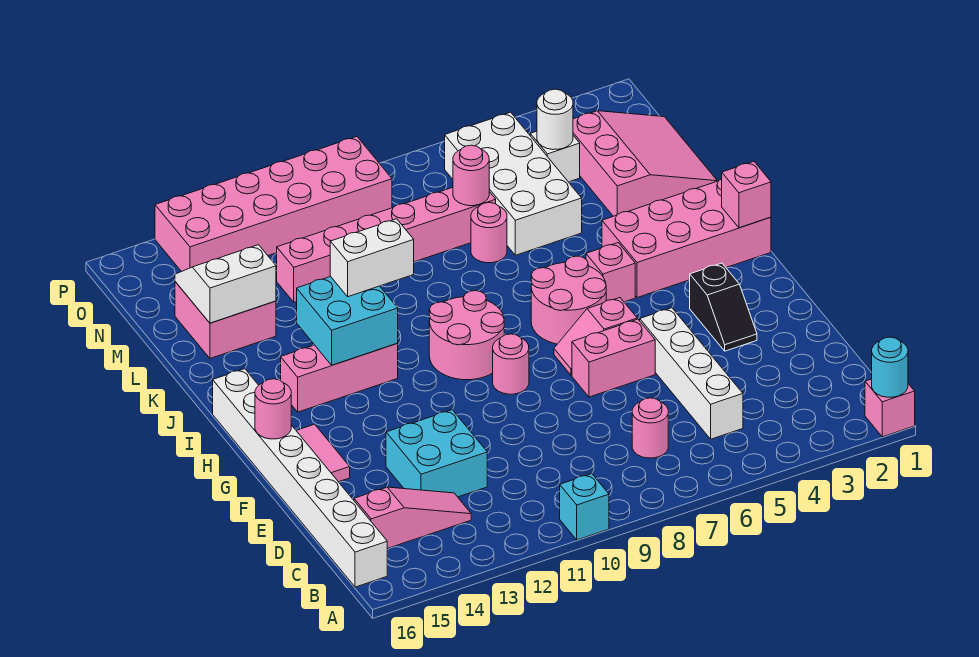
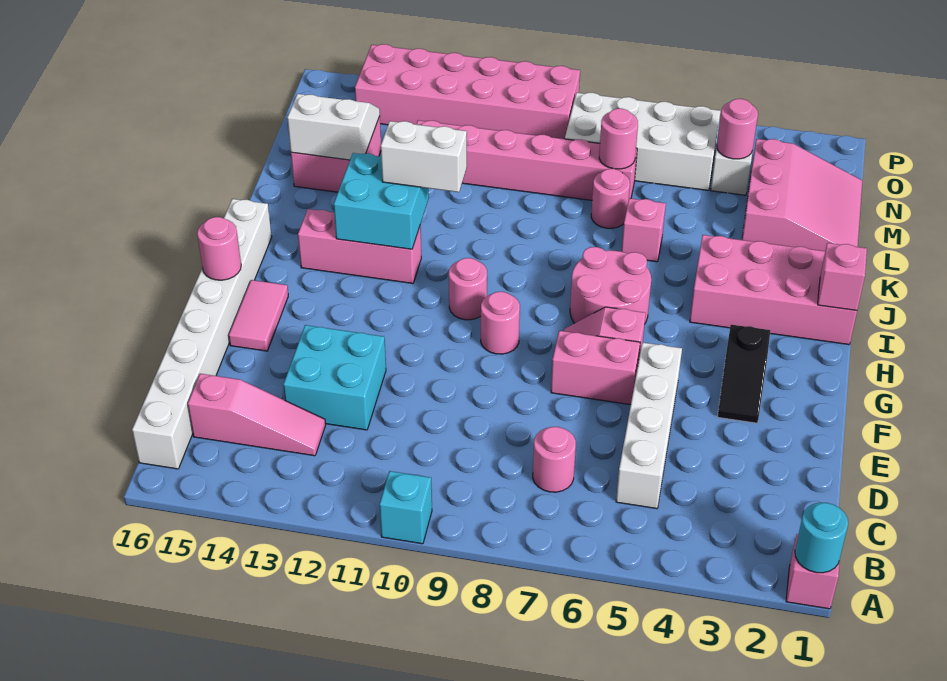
pink round brick H9:I10 level 1 -> pink round brick H10 level 1
pink brick I5 level 1 -> pink brick K6 level 1
white brick L5:O6 level 1 -> white brick N5:O8 level 1
white round brick N4 level 2 -> pink round brick N4 level 2

